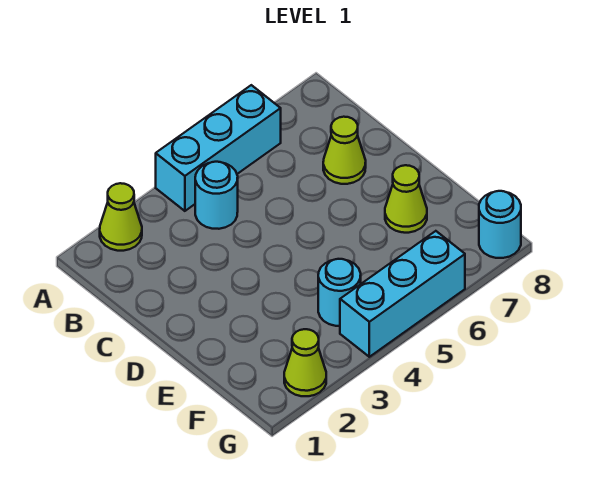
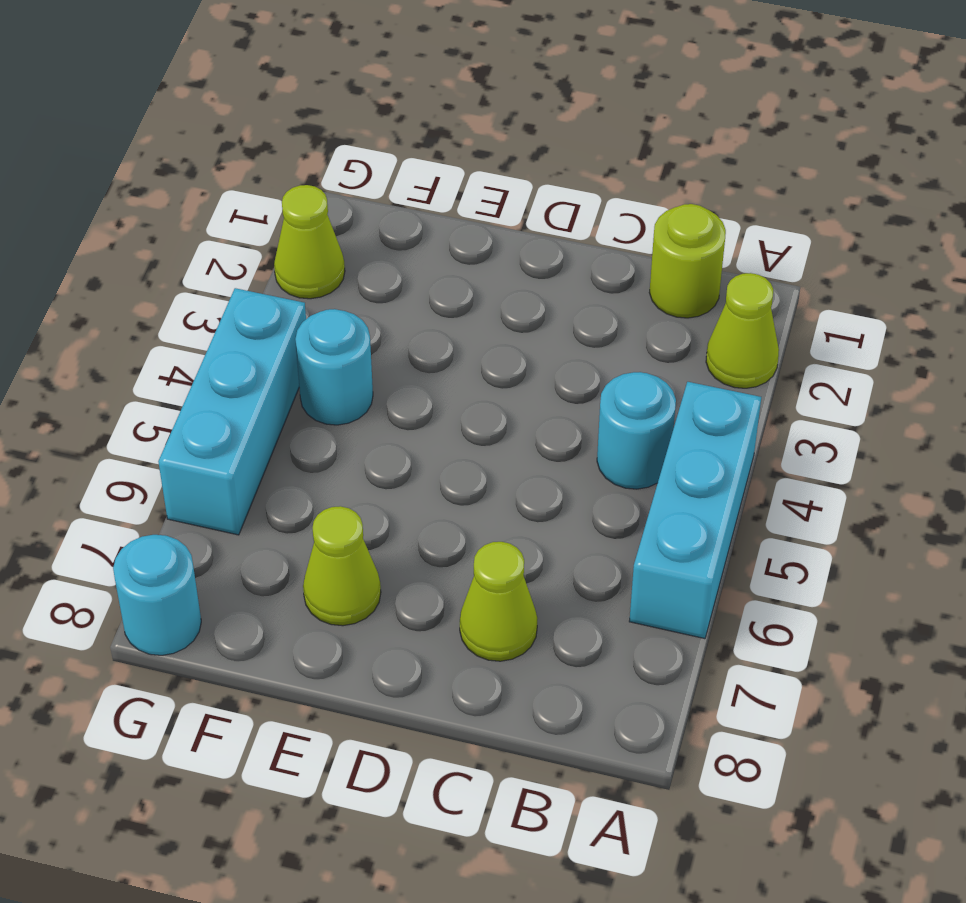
none -> lime round brick B1 level 1

